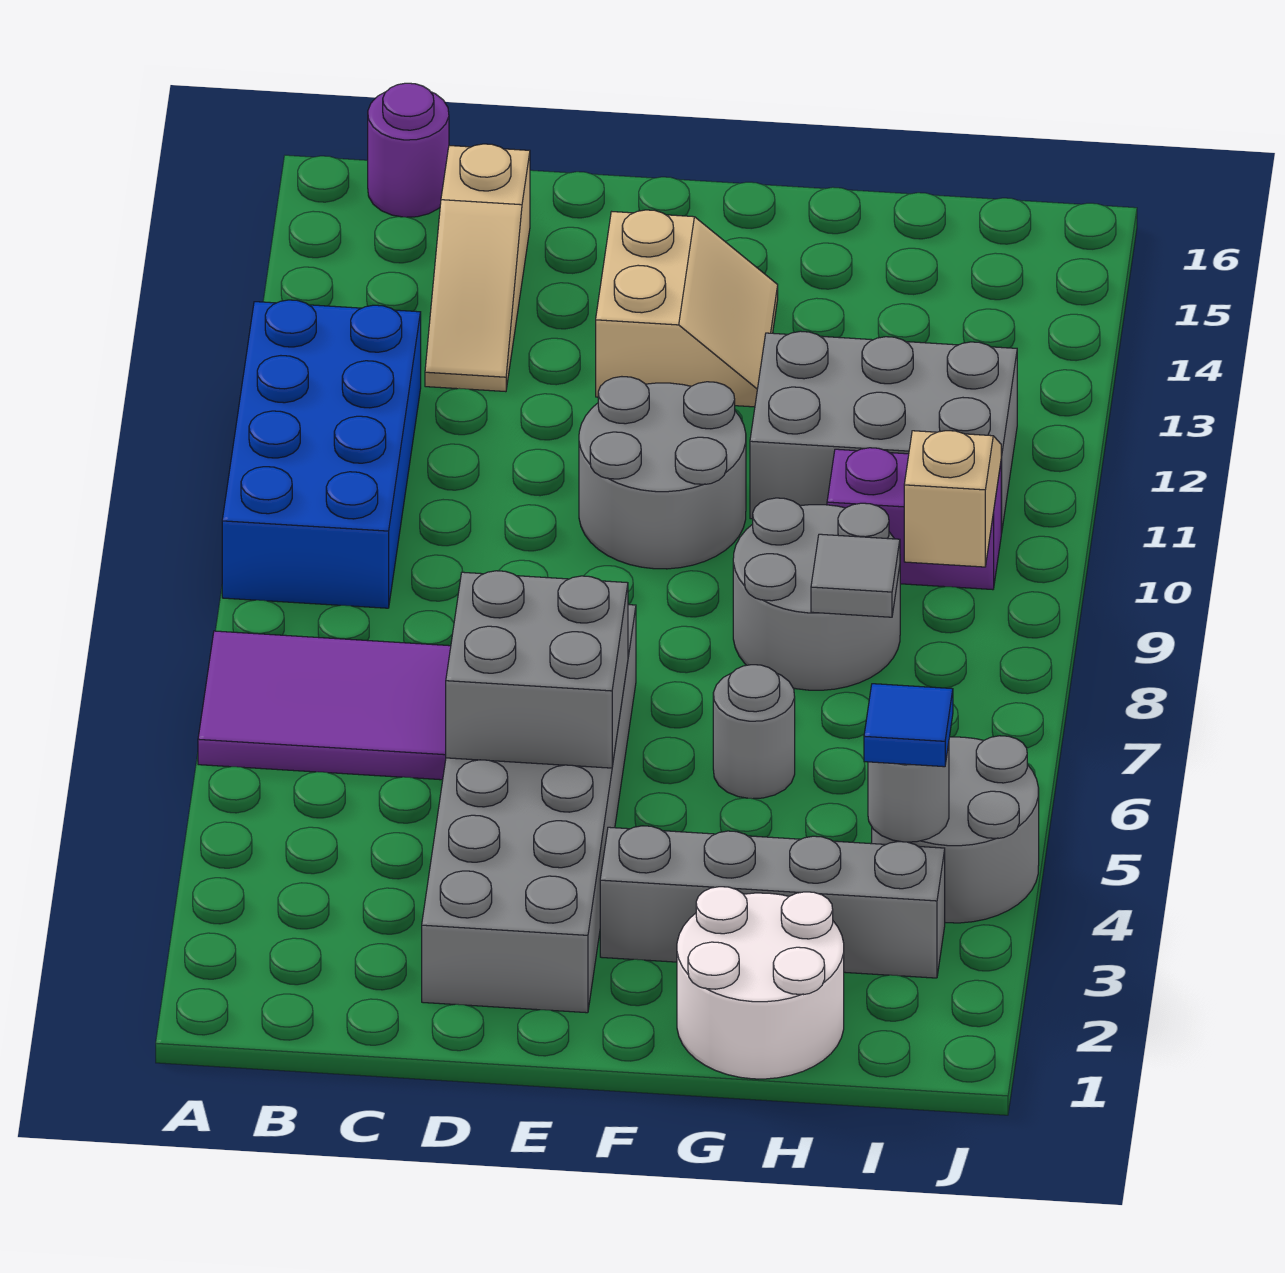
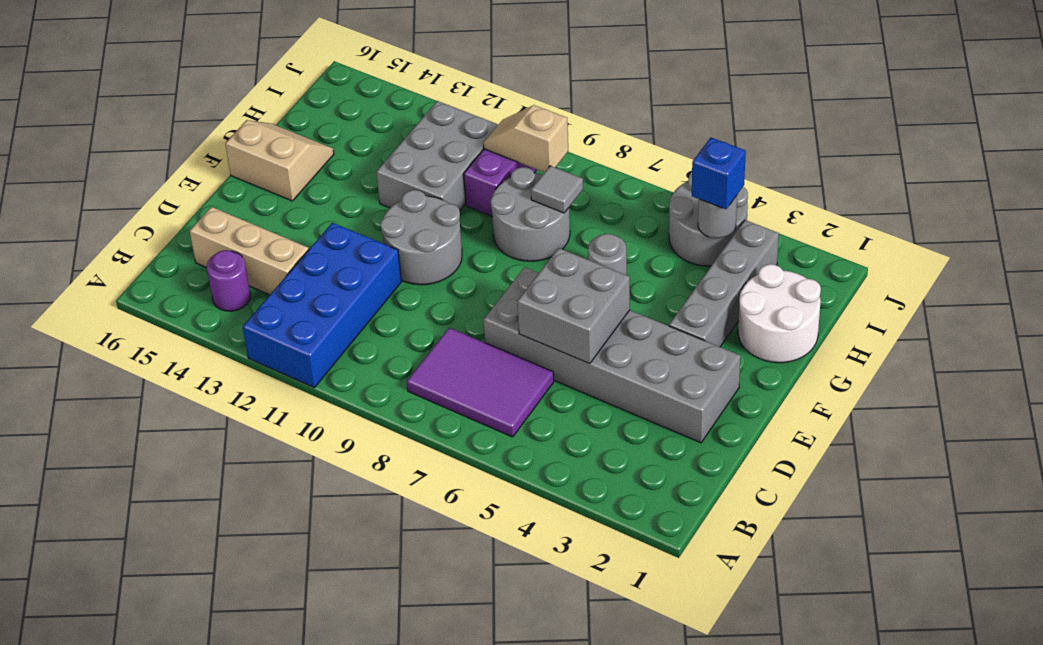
purple tile A6:C7 level 1 -> purple tile B6:C8 level 1
blue brick A9:B12 level 1 -> blue brick A11:D12 level 1
purple round brick B16 level 1 -> purple round brick B14 level 1
tan slope C13:C15 level 1 top 15 -> tan brick C13:C15 level 1
tan slope E13:F14 level 1 top E -> tan slope F15:G16 level 1 top F
blue tile I4 level 3 -> blue brick I4 level 3

